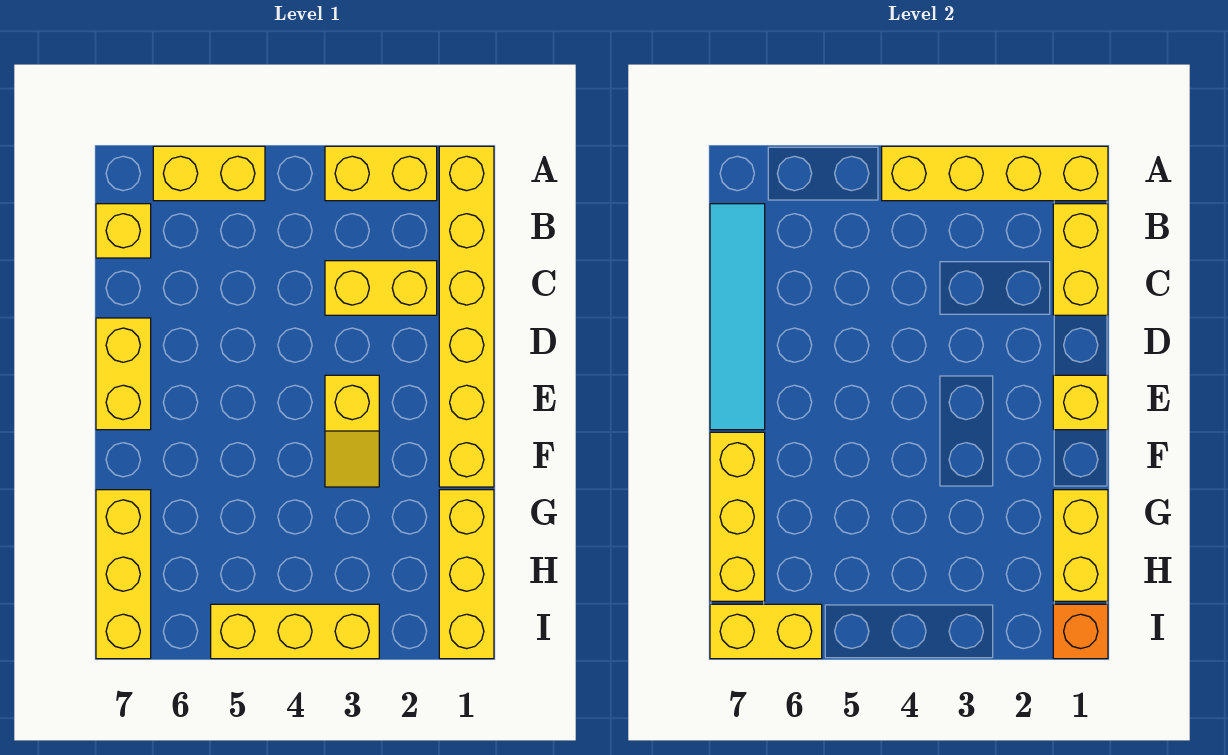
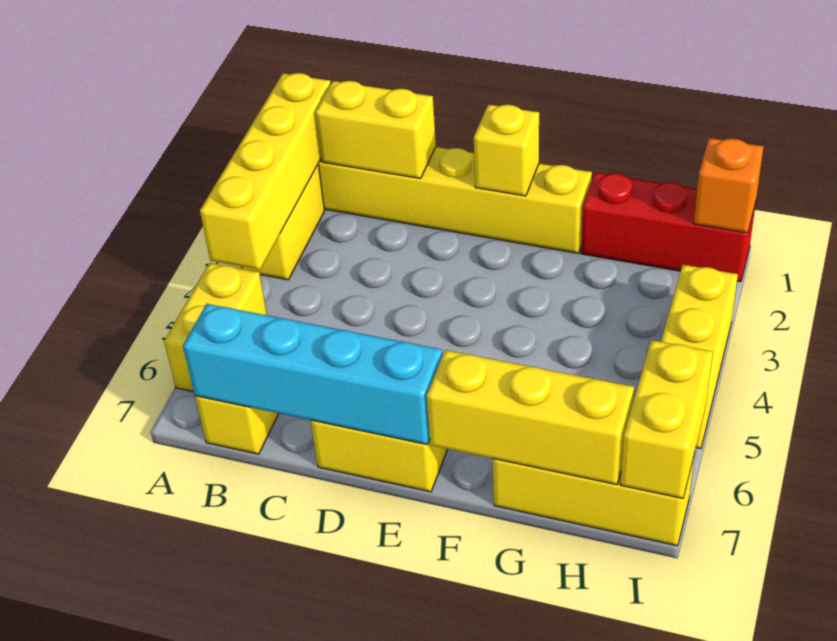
cyan tile B7:E7 level 2 -> cyan brick B7:E7 level 2
yellow brick C2:C3 level 1 -> none
yellow slope E3:F3 level 1 top E -> none
yellow brick G1:I1 level 1 -> red brick G1:I1 level 1
yellow brick G1:H1 level 2 -> none

